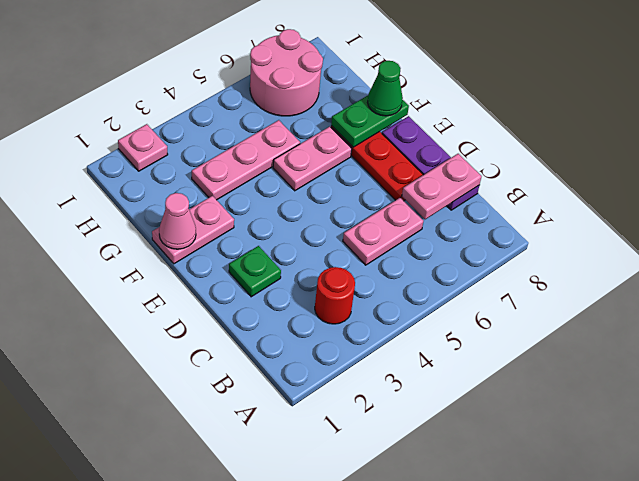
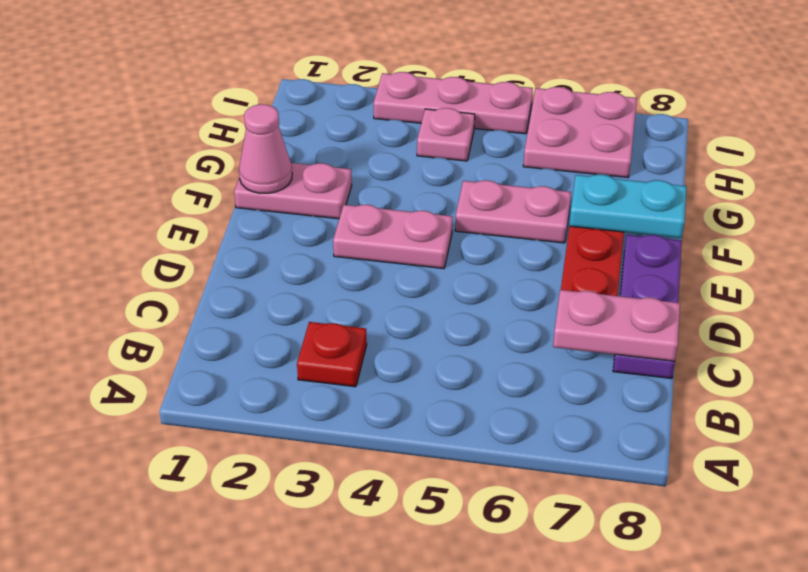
red round brick B3 level 1 -> red plate B3 level 1
pink plate C5:C6 level 1 -> pink plate E3:E4 level 1
green plate D2 level 1 -> none
green plate F7:F8 level 2 -> cyan plate F7:F8 level 2
green cone F8 level 3 -> none
pink plate G3:G5 level 1 -> pink plate I3:I5 level 1
pink round brick H6:I7 level 1 -> pink plate H6:I7 level 1
pink plate I2 level 1 -> pink plate H4 level 1

